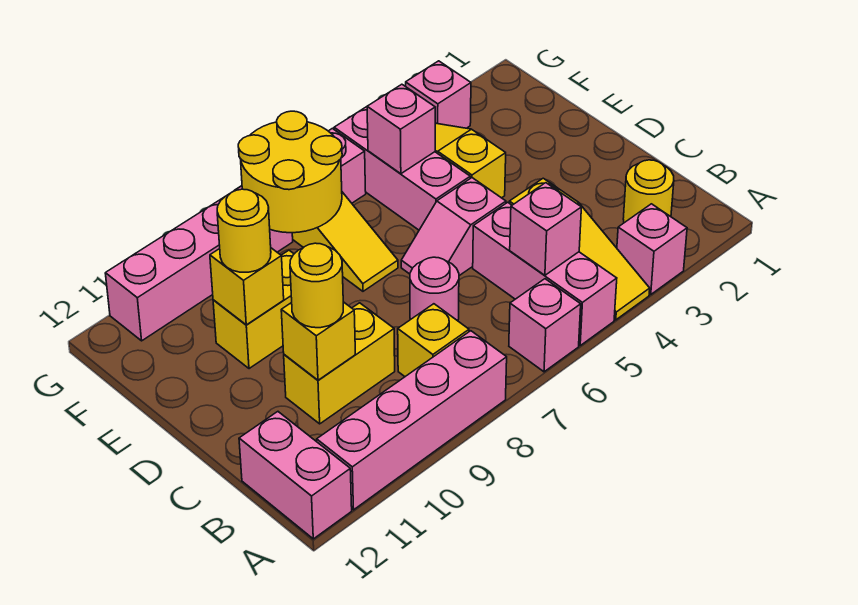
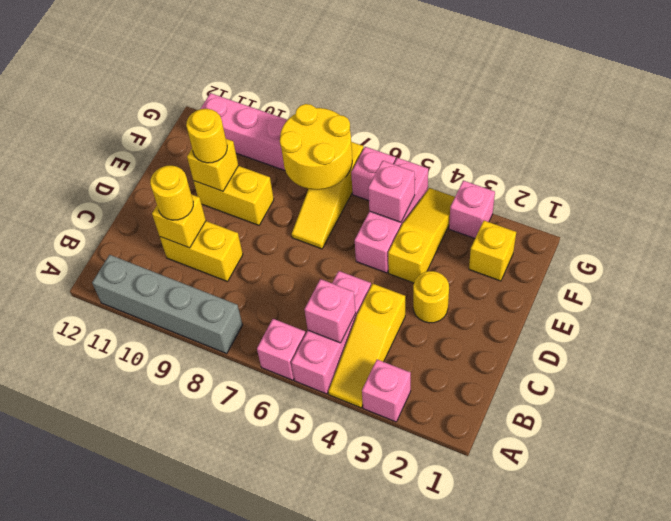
pink brick A8:A11 level 1 -> grey brick A8:A11 level 1
pink brick A12:B12 level 1 -> none
yellow round brick B2 level 1 -> yellow round brick D3 level 1
yellow brick B8 level 1 -> yellow brick F2 level 1
pink round brick C7 level 1 -> none
pink slope D5:D6 level 1 top 5 -> none

